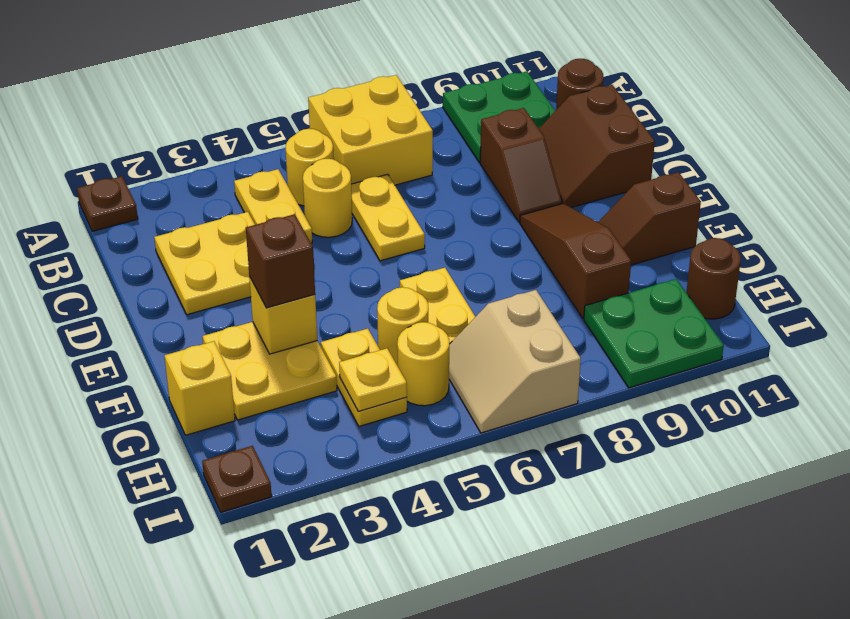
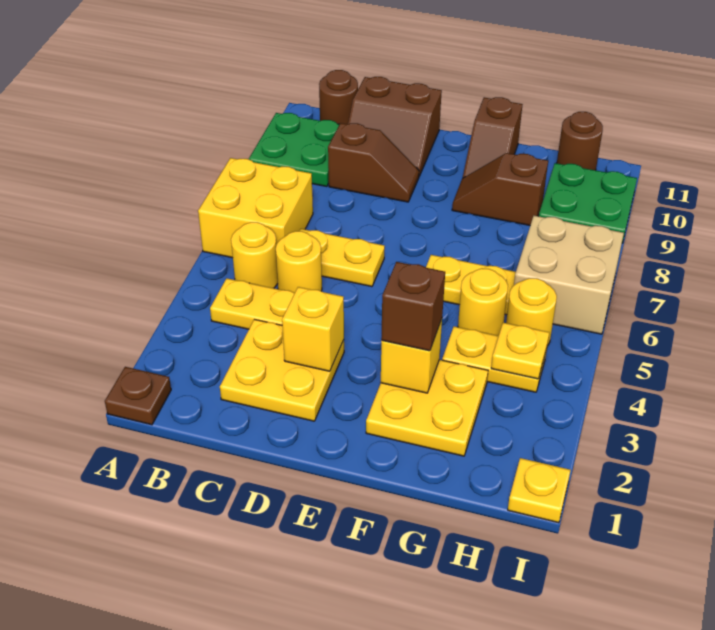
brown slope E9:G9 level 1 top G -> brown slope F9:G9 level 1 top G
yellow brick G1 level 1 -> yellow brick D3 level 2
tan slope H6:I7 level 1 top 7 -> tan brick H6:I7 level 1
brown plate I1 level 1 -> yellow plate I1 level 1

